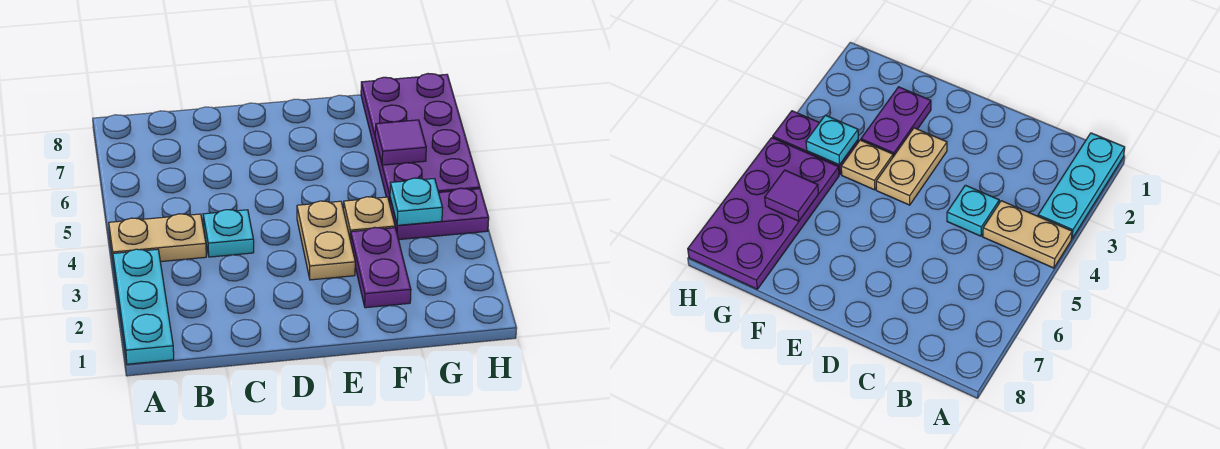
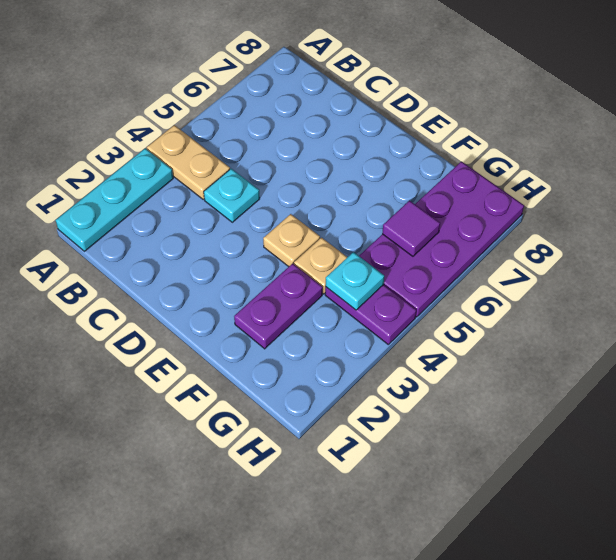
tan plate E3:E4 level 1 -> tan plate E4 level 1

